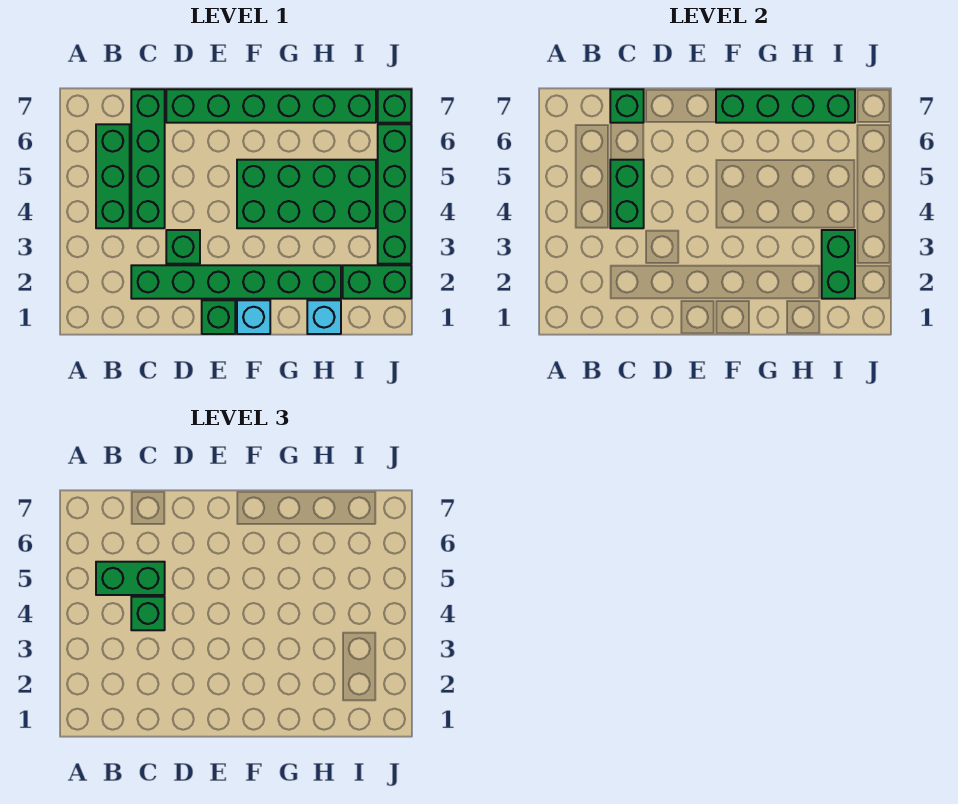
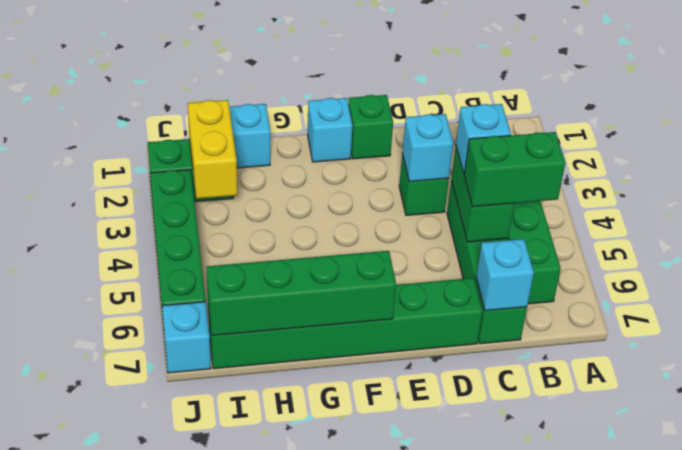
green brick C2:H2 level 1 -> none
green brick C4 level 3 -> cyan brick C4 level 3
green brick C7 level 2 -> cyan brick C7 level 2
none -> cyan brick D3 level 2
green brick F4:I5 level 1 -> none
green brick I2:I3 level 2 -> yellow brick I2:I3 level 2
green brick J7 level 1 -> cyan brick J7 level 1

